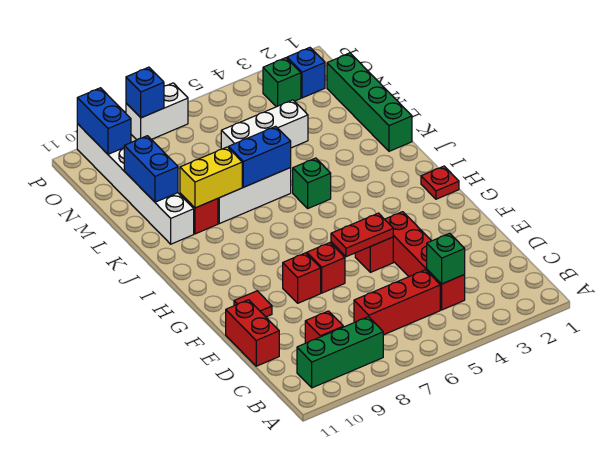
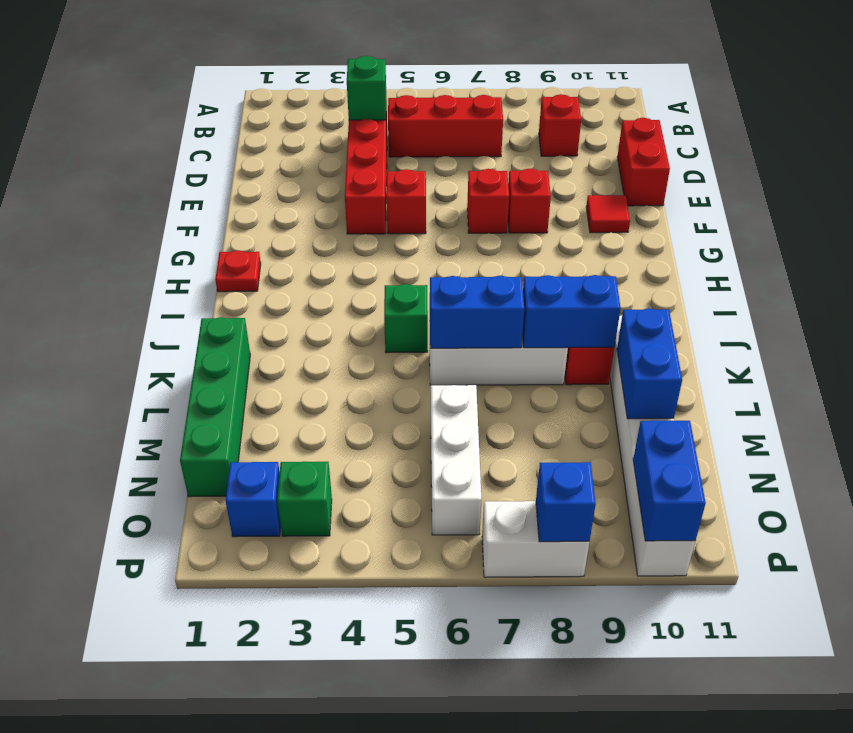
green brick B8:B10 level 1 -> none
red plate F5:F6 level 2 -> none
yellow brick K8:K9 level 2 -> blue brick K8:K9 level 2
white brick M4:M6 level 1 -> white brick M6:O6 level 1

